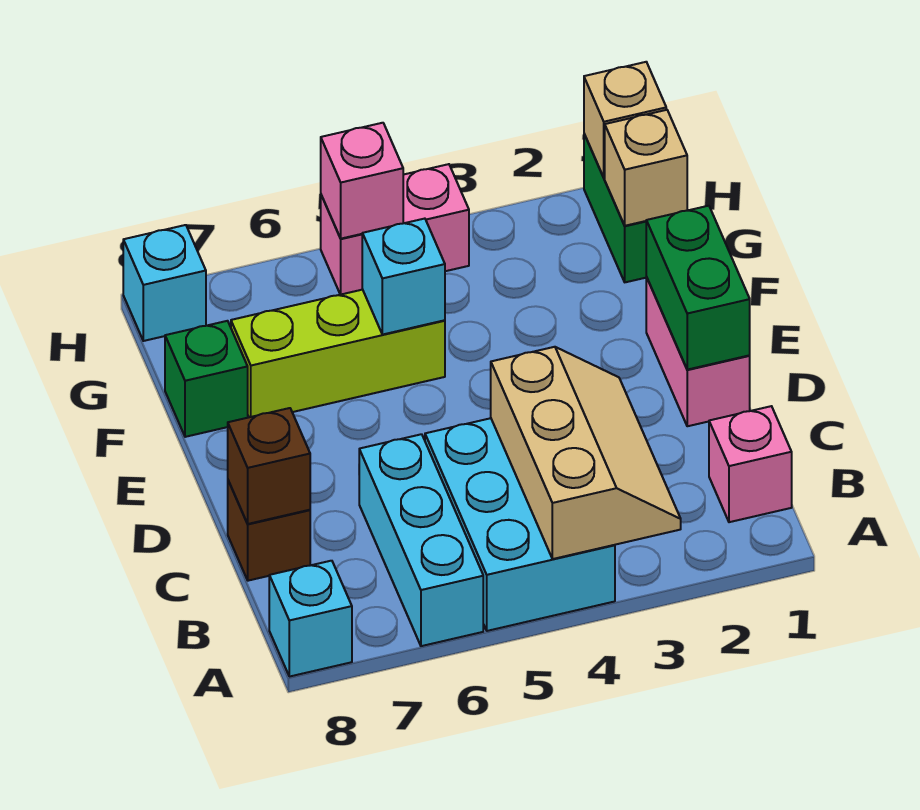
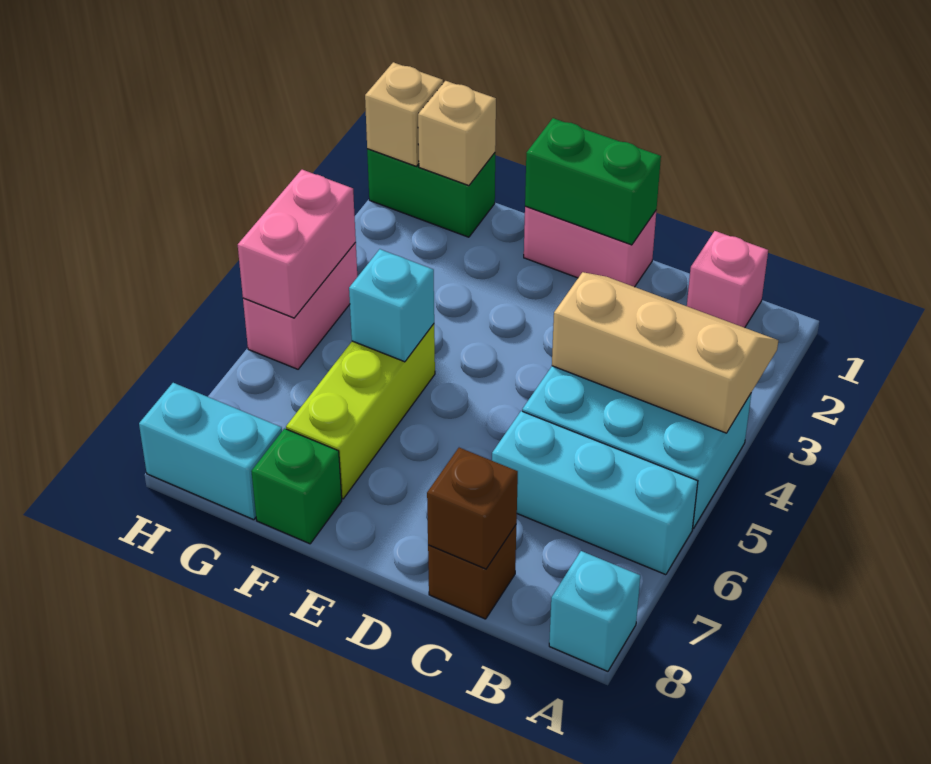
pink brick H5 level 2 -> pink brick H4:H5 level 2
cyan brick H8 level 1 -> cyan brick G8:H8 level 1

